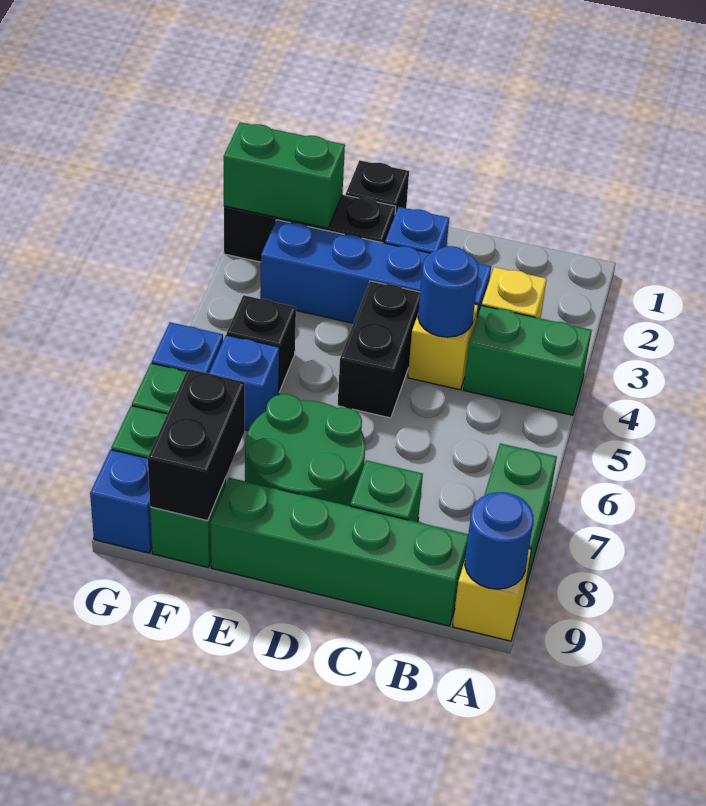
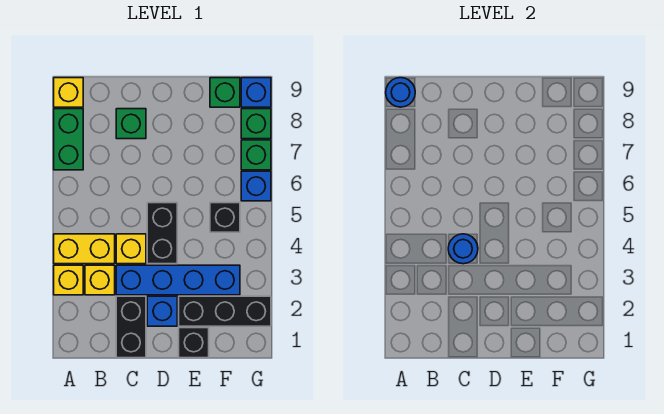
none -> yellow brick A3 level 1
green brick A4:B4 level 1 -> yellow brick A4:B4 level 1
green brick B9:E9 level 1 -> none
green round brick D7:E8 level 1 -> none
green brick F2:G2 level 2 -> none
blue brick F6 level 1 -> none
black brick F8:F9 level 2 -> black brick C1:C2 level 1

